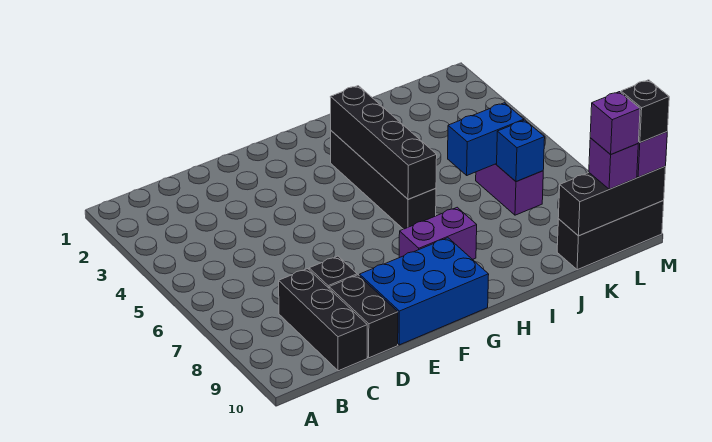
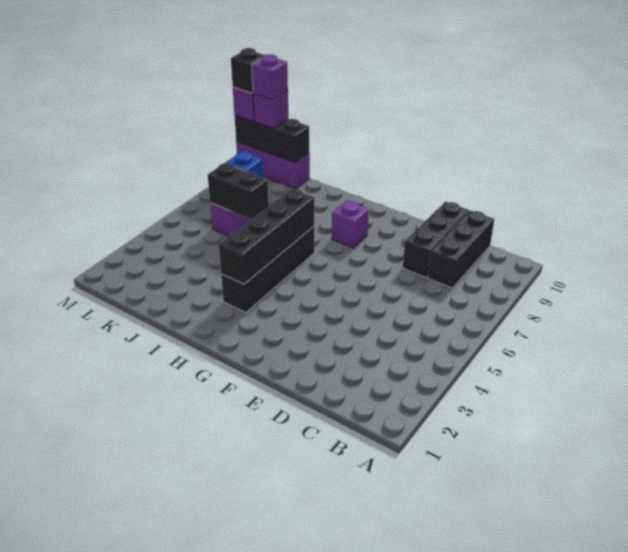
blue brick E9:G10 level 1 -> none
purple brick G8:H8 level 1 -> purple brick G8 level 1
blue brick J6:K6 level 2 -> black brick J6:K6 level 2
black brick K10:M10 level 1 -> purple brick K10:M10 level 1

